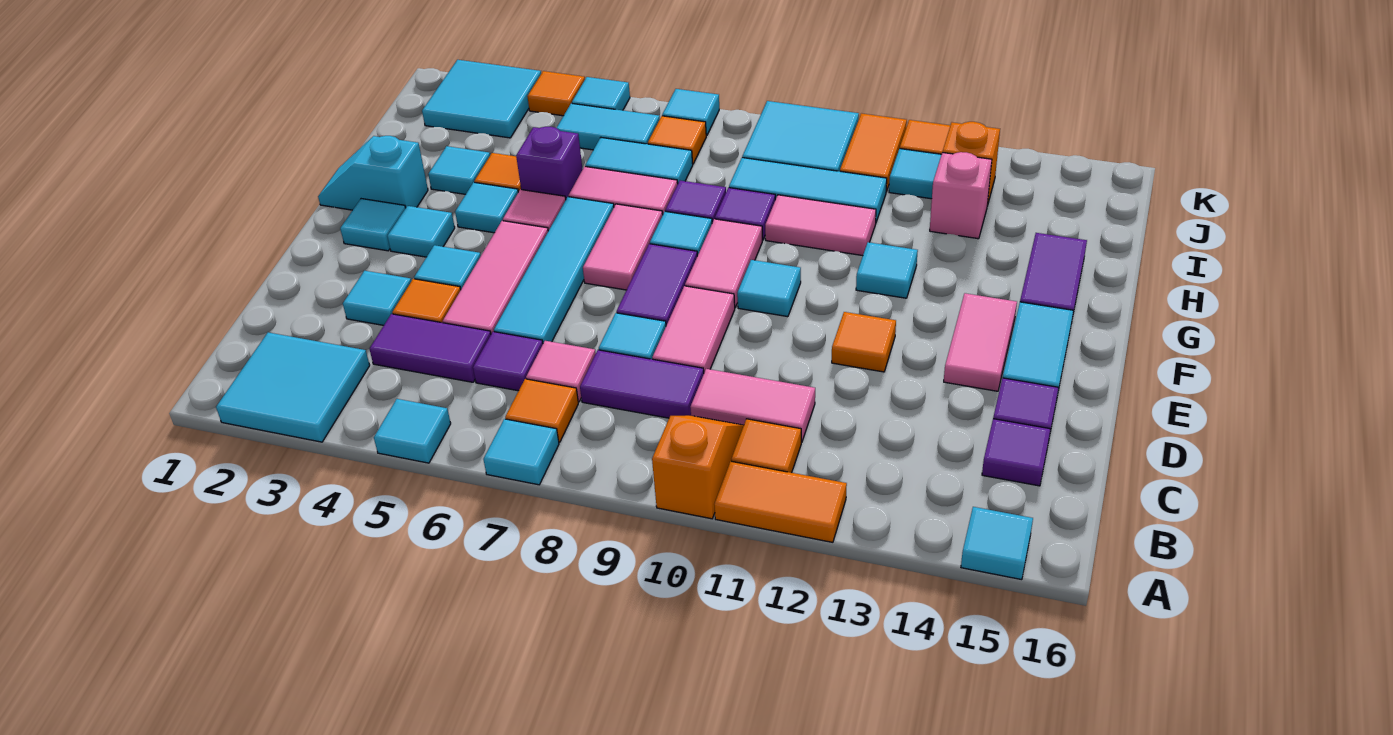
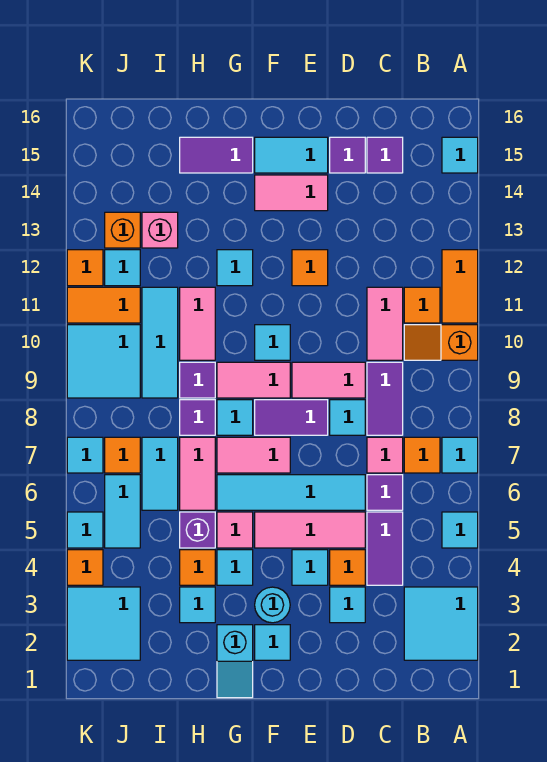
cyan tile F3 level 1 -> cyan round brick F3 level 1

